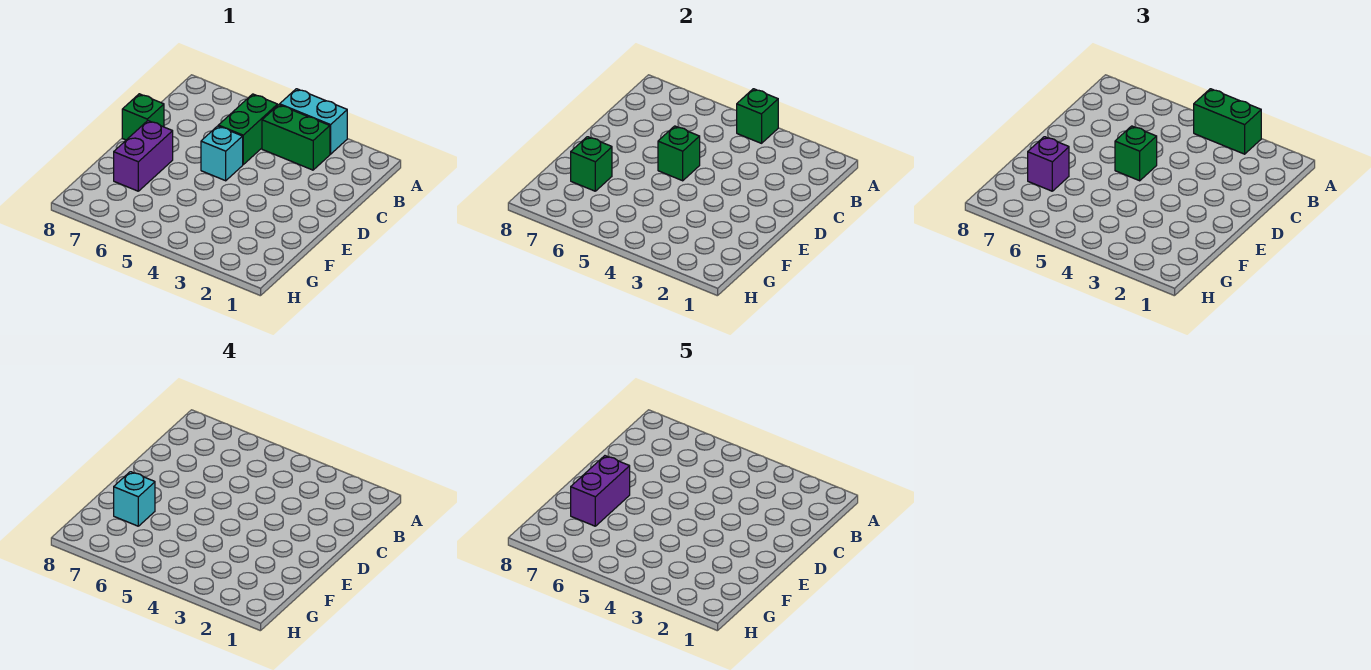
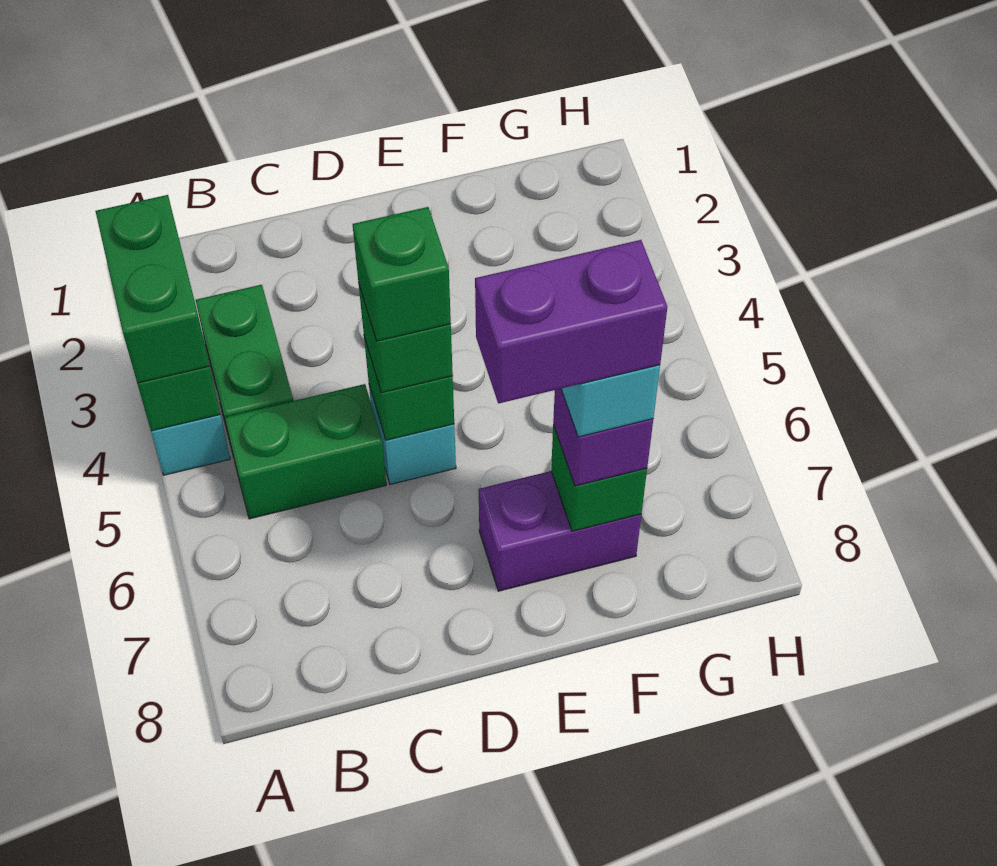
green brick D8 level 1 -> green brick D5 level 4

